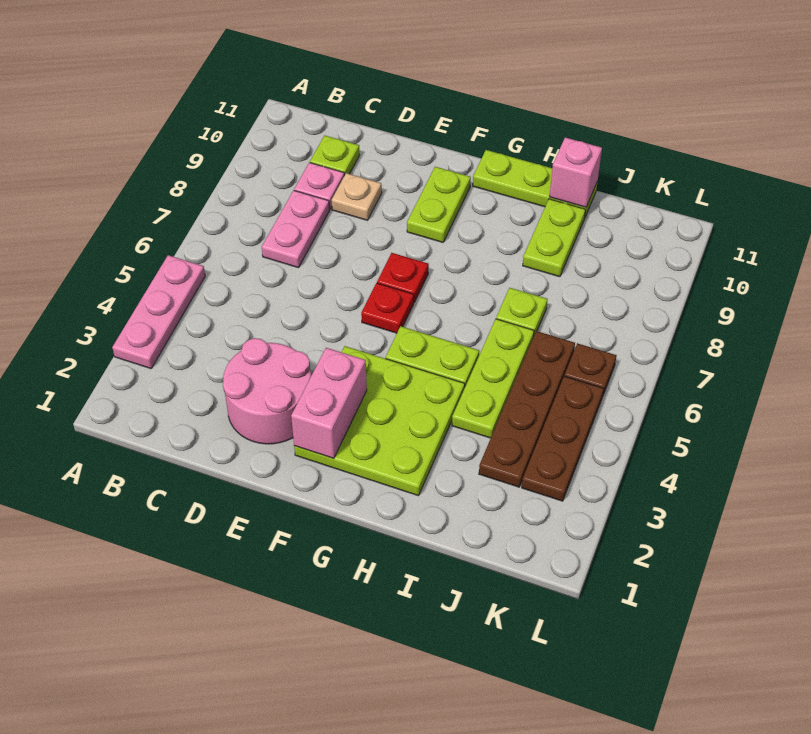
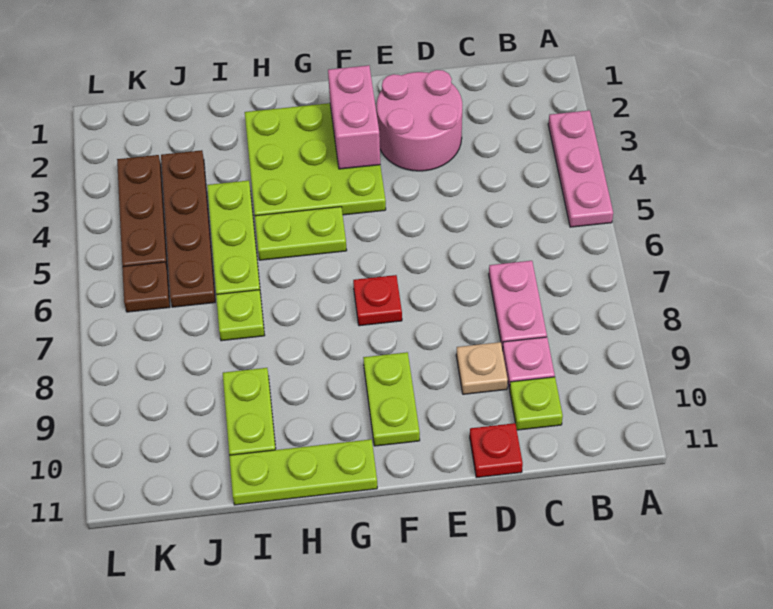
red plate F6 level 1 -> red plate D11 level 1
pink brick I11 level 2 -> none

